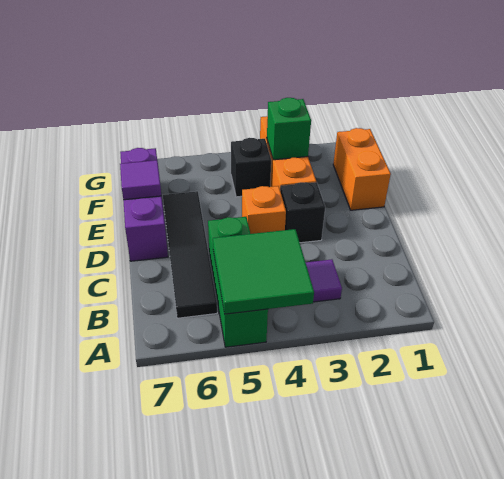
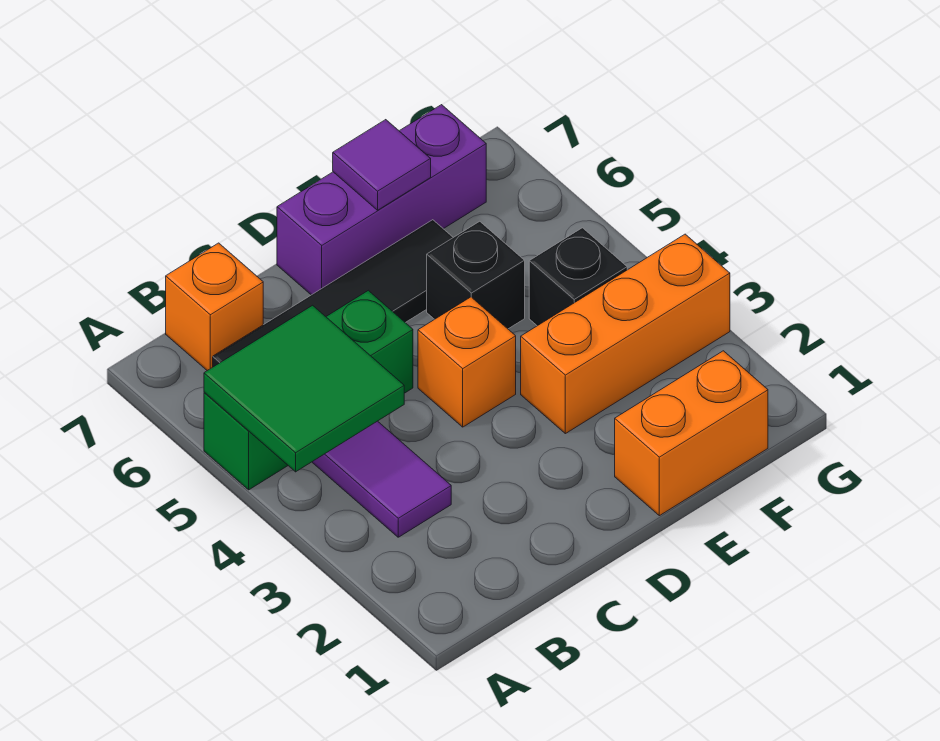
none -> orange brick B7 level 1
black brick D3 level 1 -> black brick E5 level 1
green brick F3 level 2 -> none

